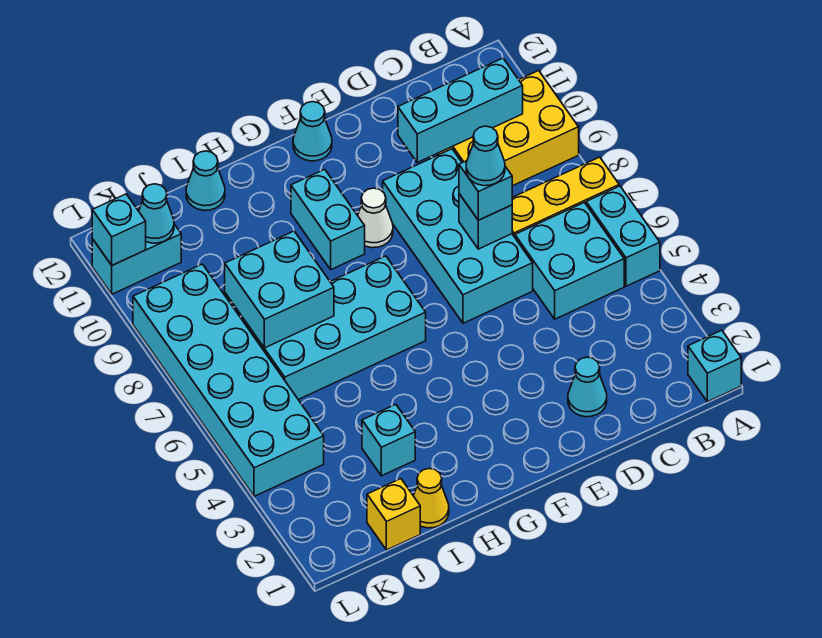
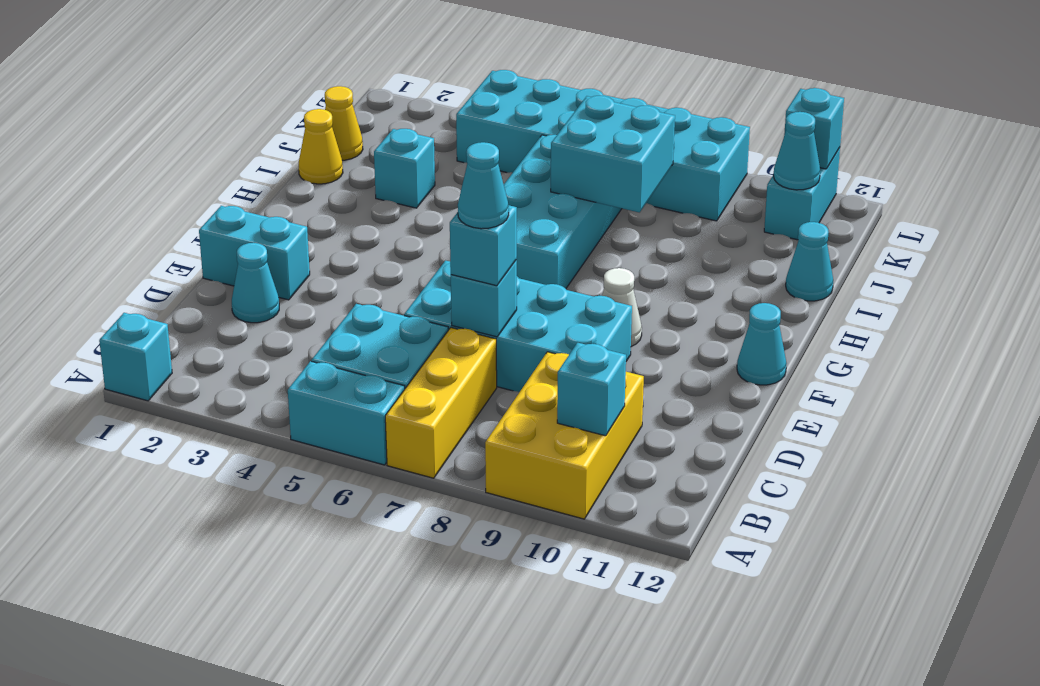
cyan brick B10:D10 level 2 -> cyan brick B10 level 2
cyan brick G9:G10 level 1 -> cyan brick E1:E2 level 1
yellow brick J1 level 1 -> yellow cone J1 level 1

